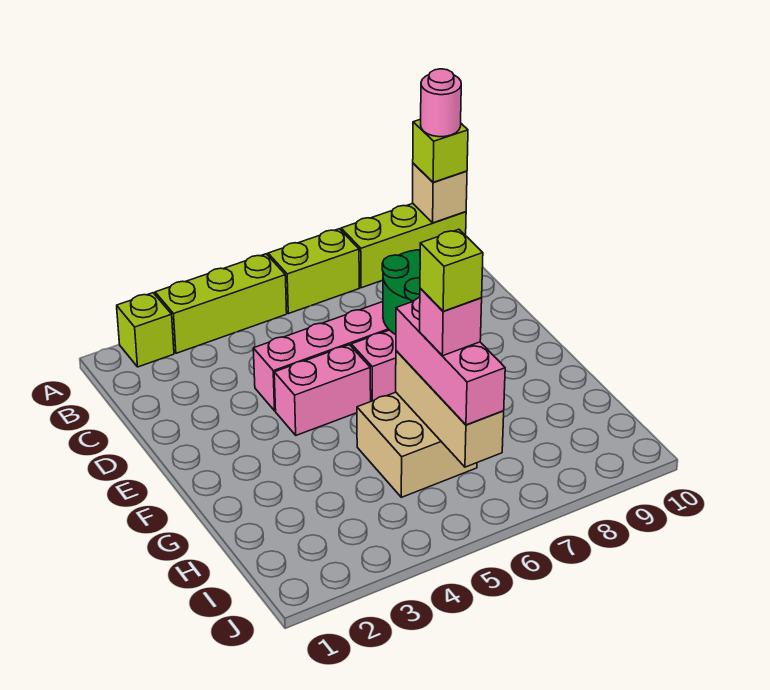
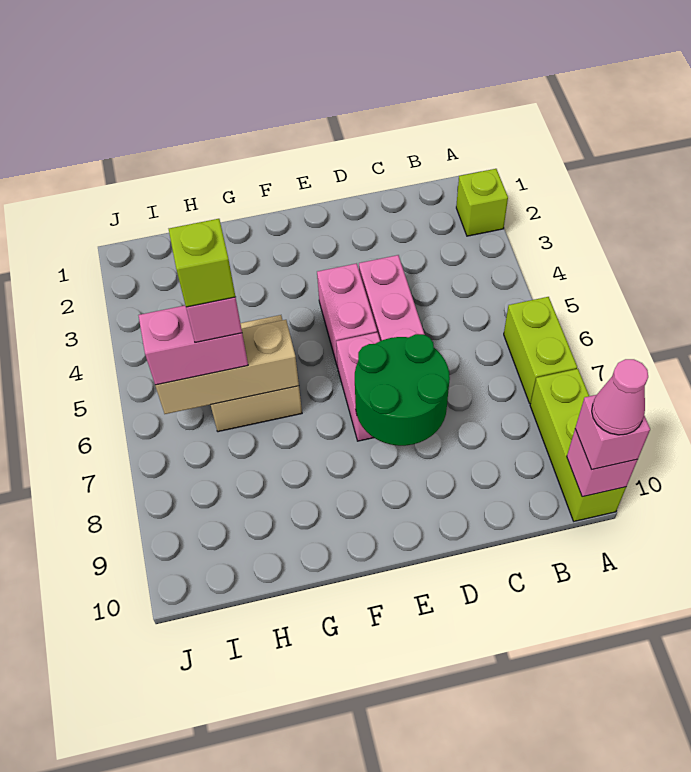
lime brick A3:A5 level 1 -> none
tan brick A10 level 2 -> pink brick A10 level 2
lime brick A10 level 3 -> pink brick A10 level 3
pink round brick A10 level 4 -> pink cone A10 level 4
pink brick G6:I6 level 3 -> pink brick H6:I6 level 3

